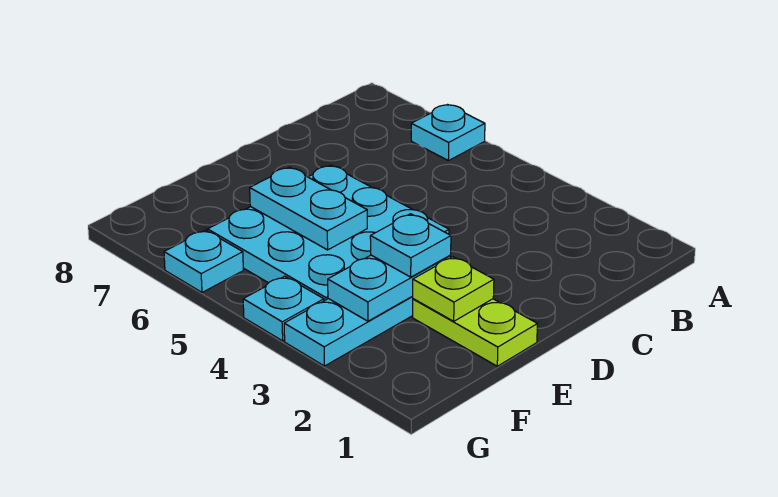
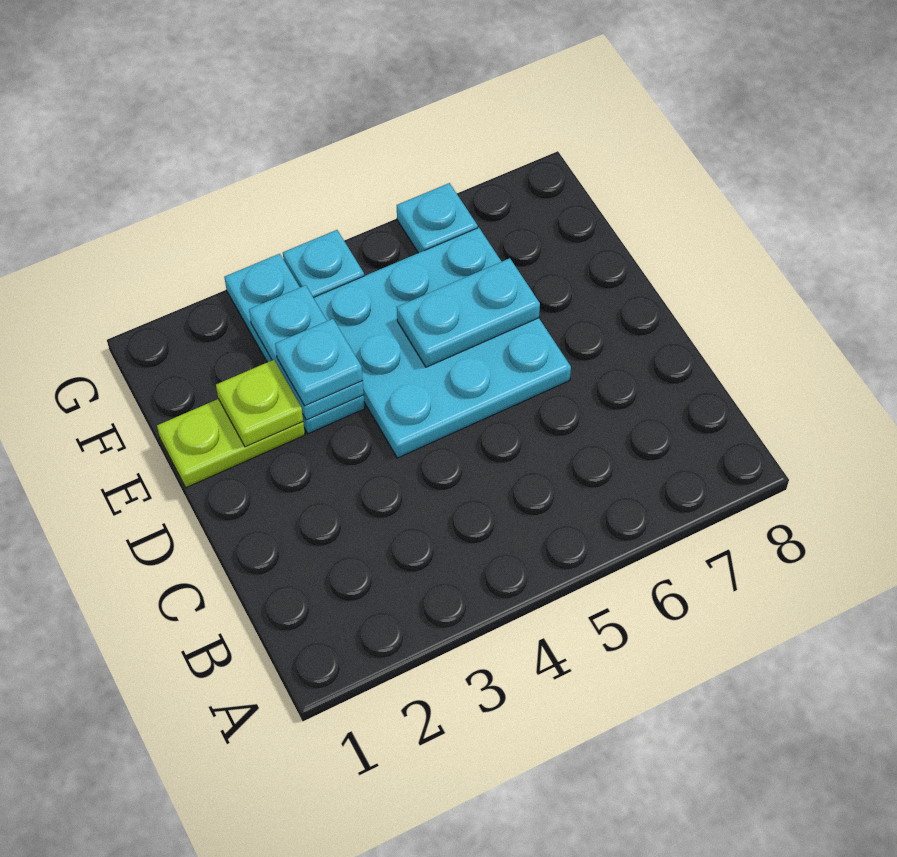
cyan plate A6 level 1 -> none

